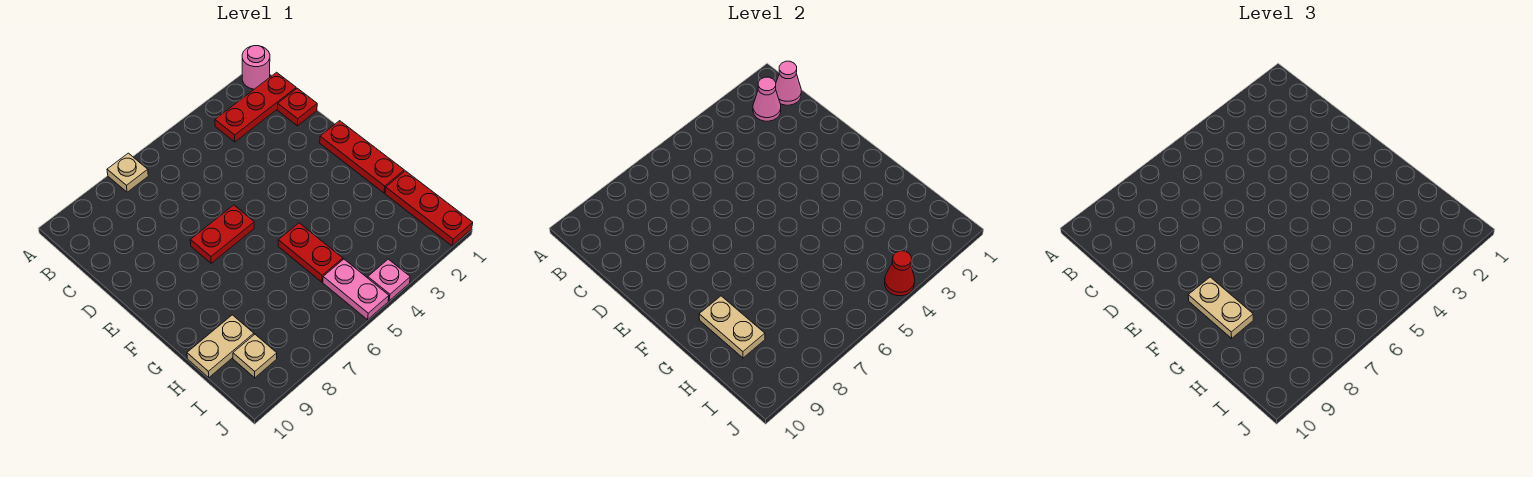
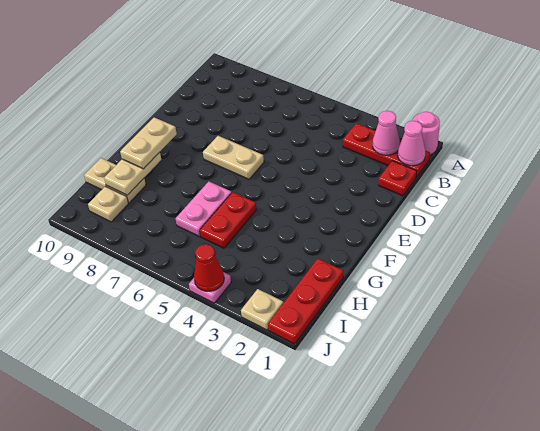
tan plate A7 level 1 -> tan plate J2 level 1
red plate E1:G1 level 1 -> none
red plate E6:E7 level 1 -> tan plate E6:E7 level 1
pink plate I5:J5 level 1 -> pink plate G6:H6 level 1

